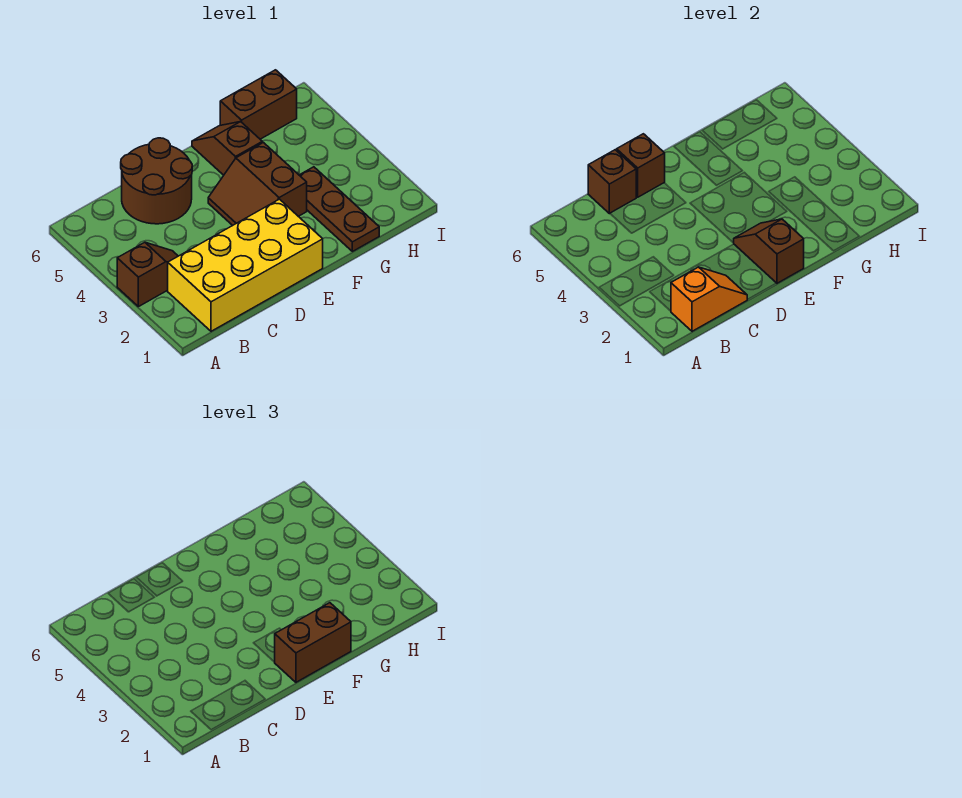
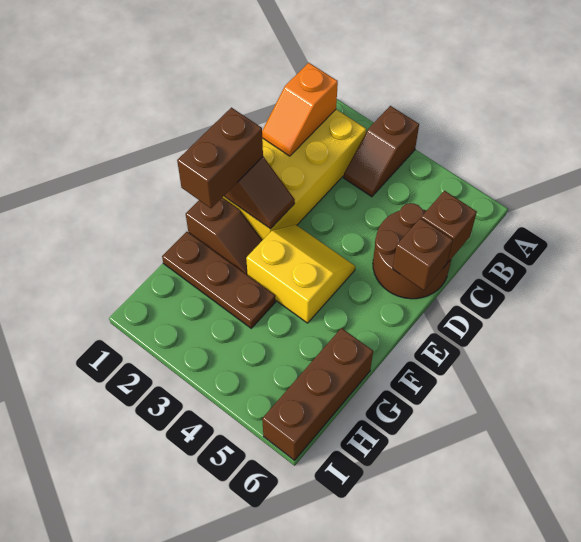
brown slope E3:F4 level 1 top F -> yellow slope E3:F4 level 1 top F
brown slope F5:F6 level 1 top 5 -> brown slope F1:F2 level 1 top 1
brown brick G6:H6 level 1 -> brown brick G6:I6 level 1

